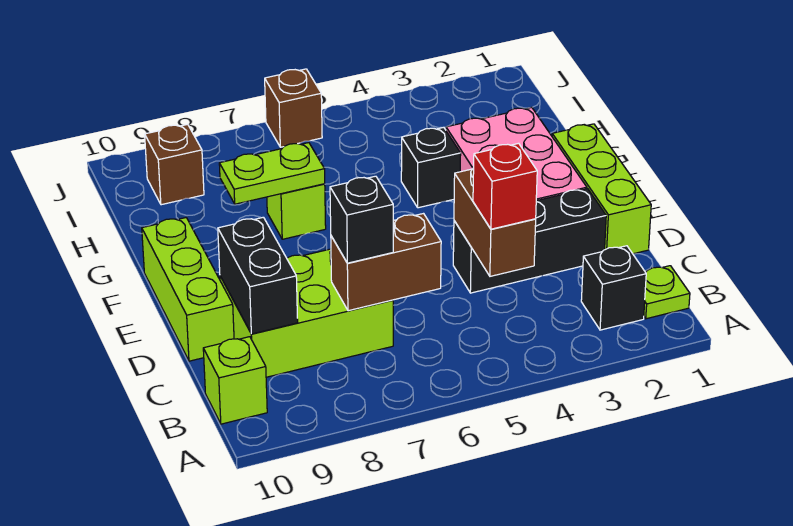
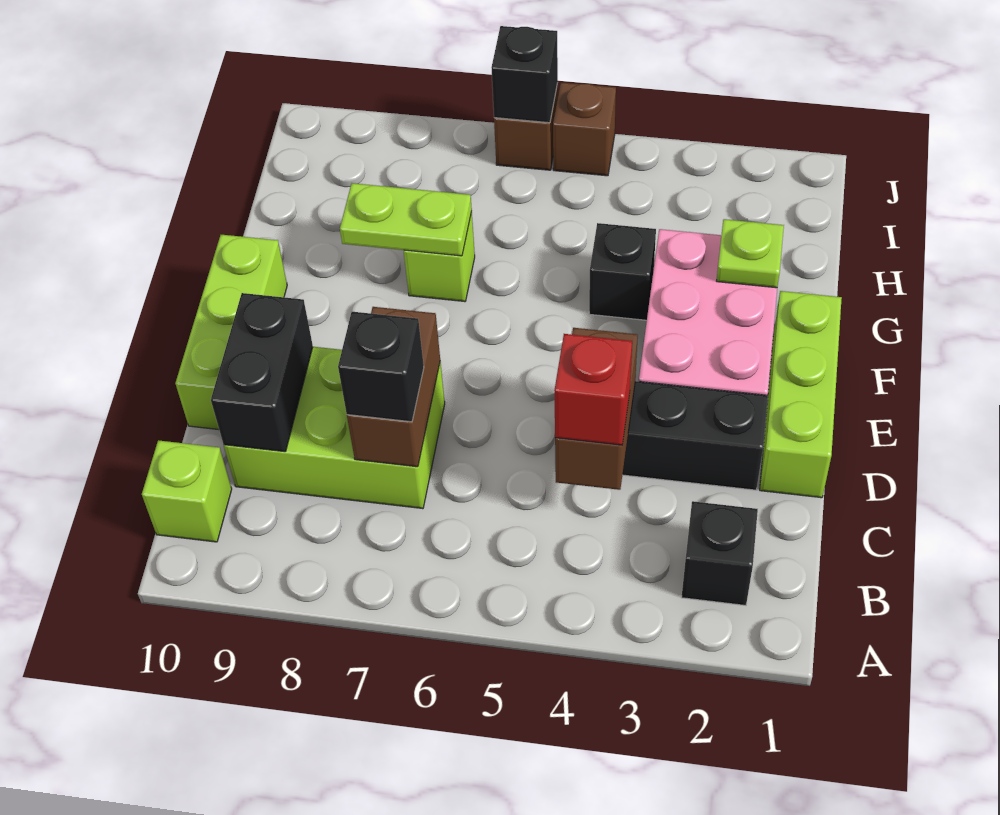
lime plate B1 level 1 -> lime plate G2 level 2
brown brick C6:C7 level 2 -> brown brick C7:D7 level 2
brown brick I9 level 1 -> brown brick J5 level 1
none -> black brick J6 level 2

